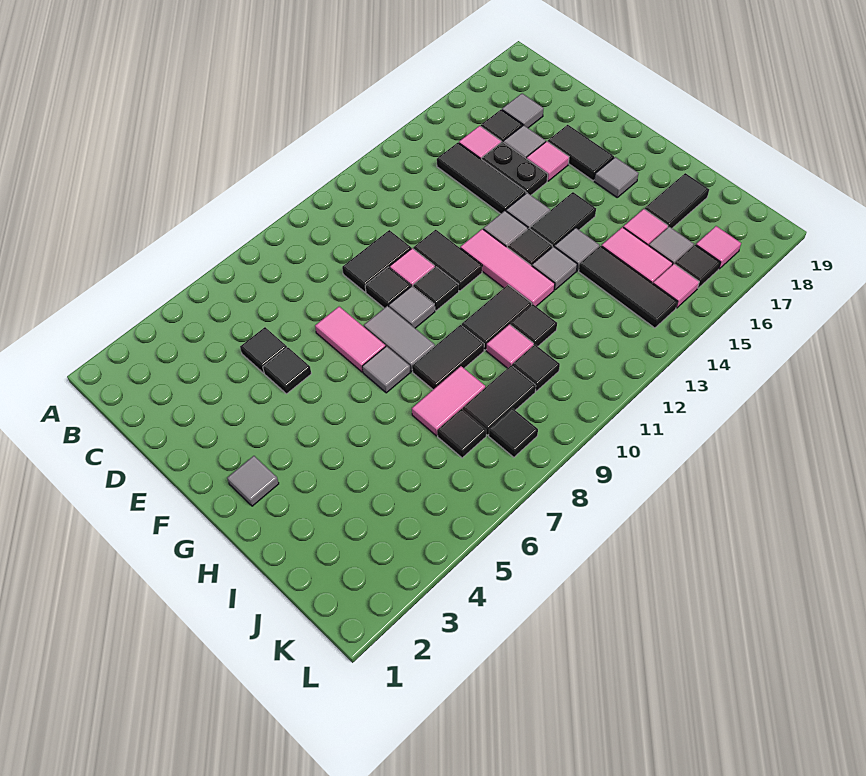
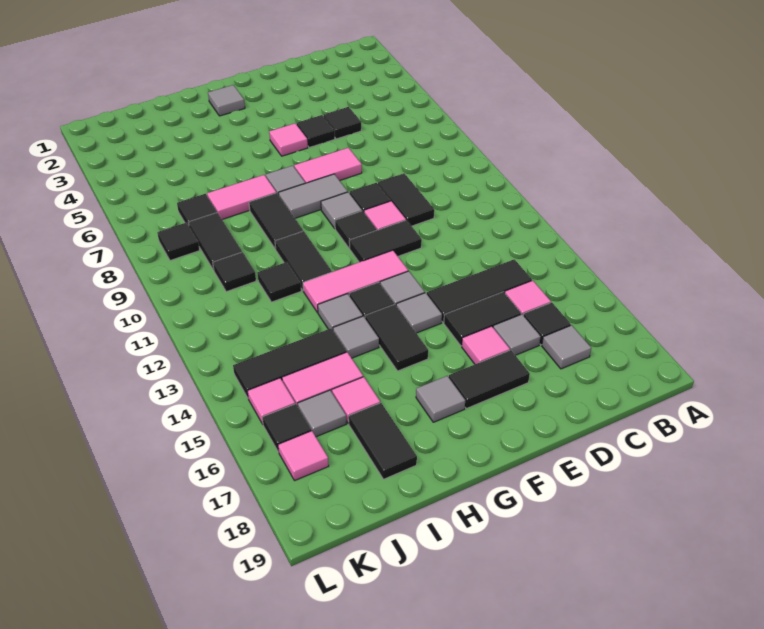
black plate D15:E15 level 1 -> black tile D15:E15 level 1
pink tile I7:I8 level 1 -> pink tile H7:I7 level 1
pink tile I10 level 1 -> pink tile F5 level 1

